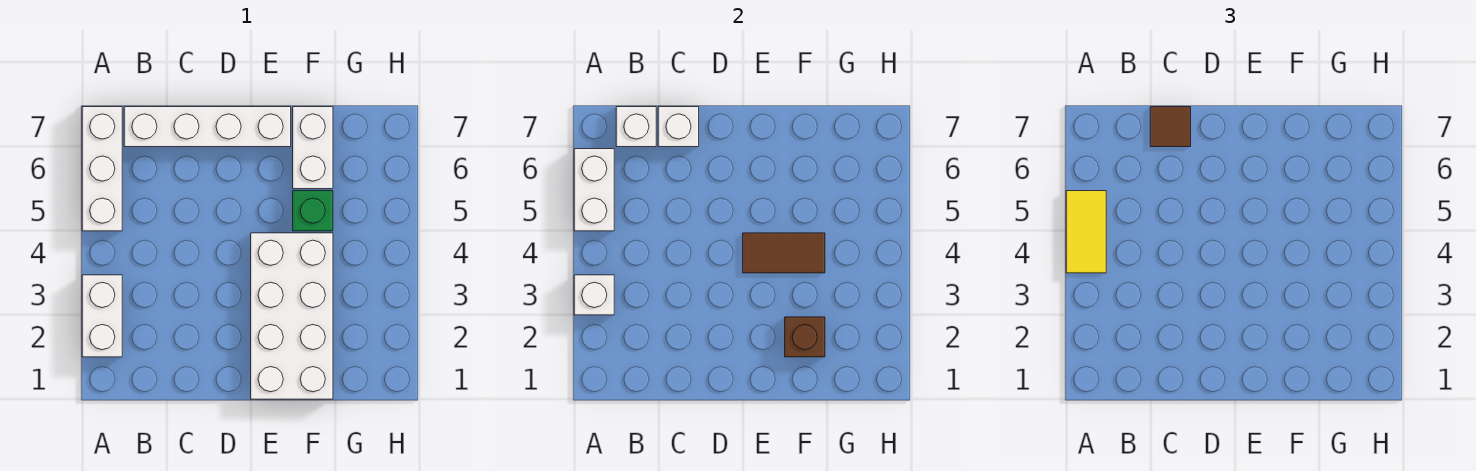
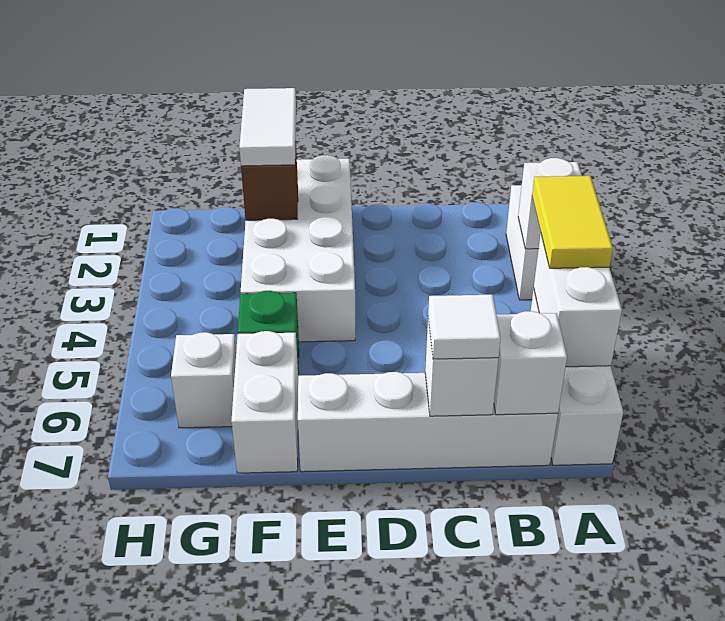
brown tile C7 level 3 -> white tile C7 level 3
brown tile E4:F4 level 2 -> none
none -> white tile F1:F2 level 3
none -> white brick G6 level 1

